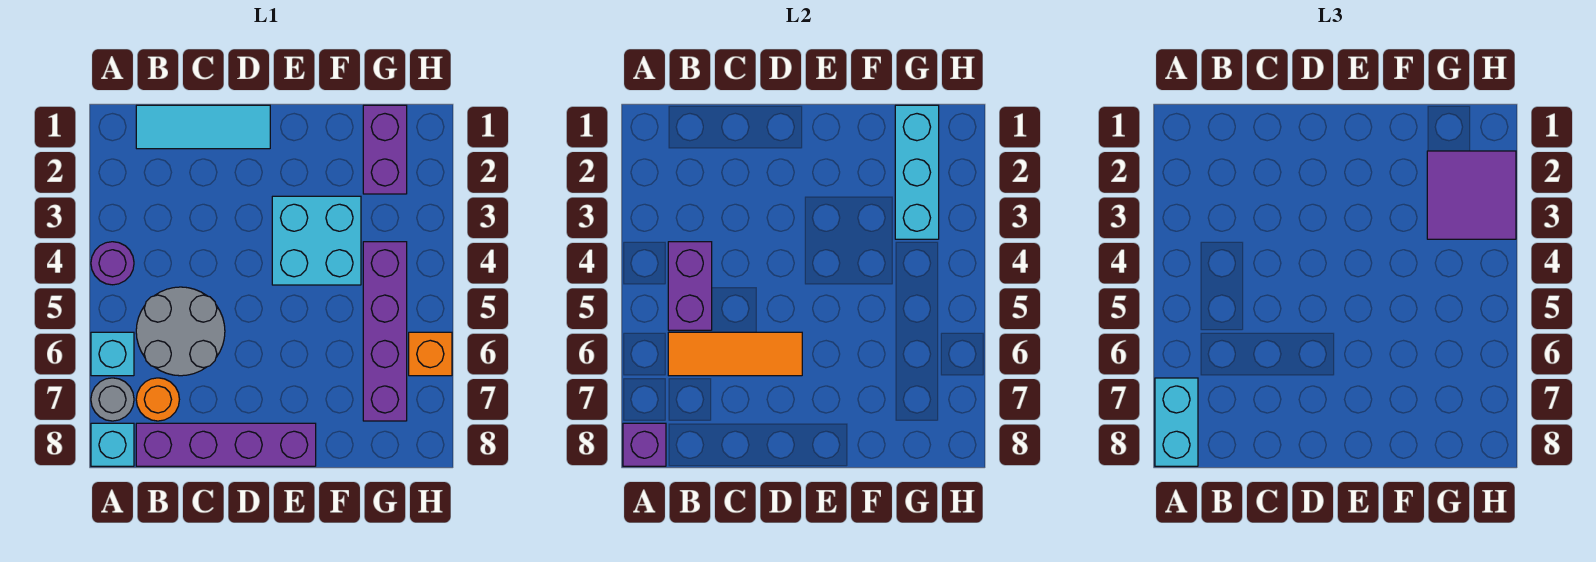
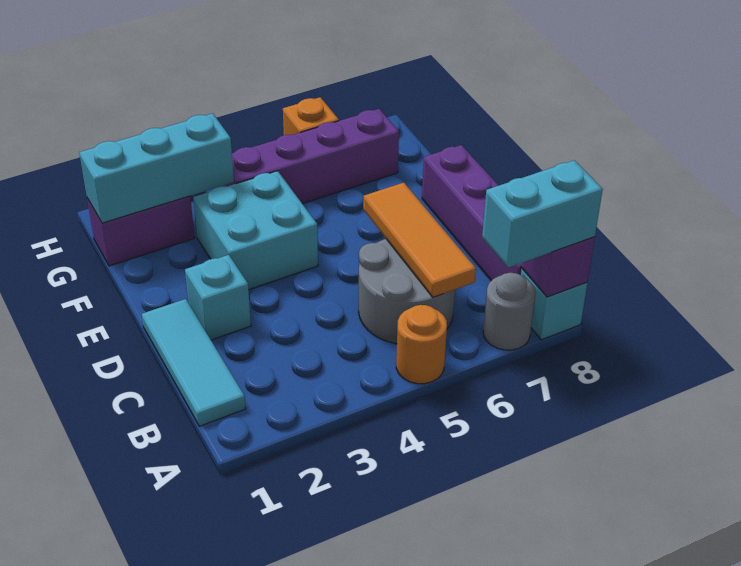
purple round brick A4 level 1 -> none
cyan brick A6 level 1 -> cyan brick D2 level 1
purple brick B4:B5 level 2 -> none
orange round brick B7 level 1 -> orange round brick A5 level 1
purple tile G2:H3 level 3 -> none

